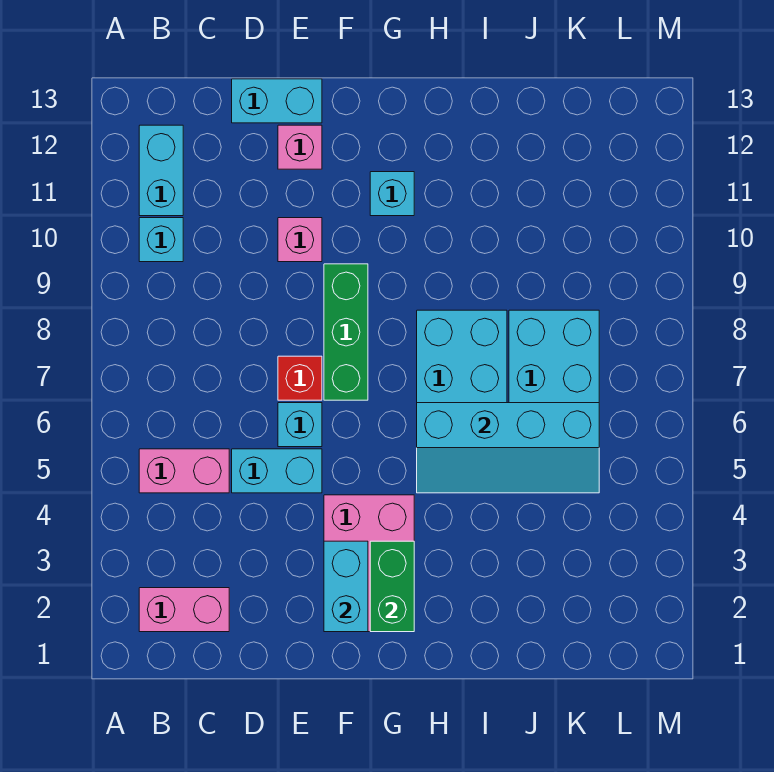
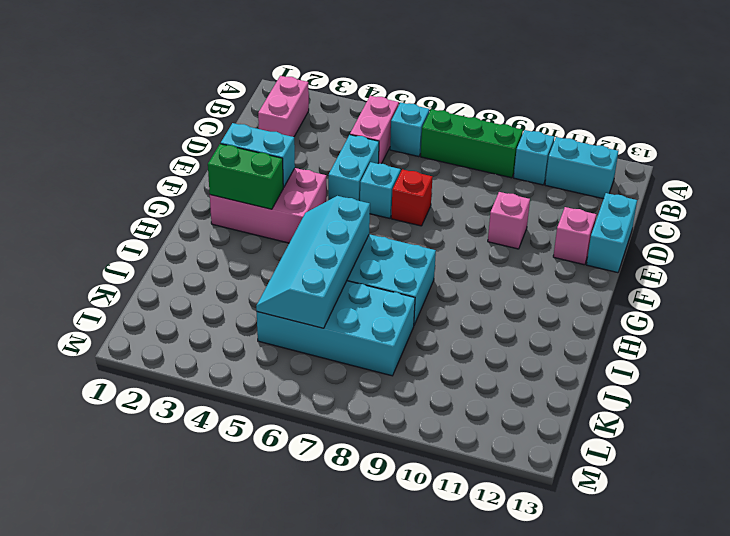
green brick F7:F9 level 1 -> green brick B7:B9 level 1
cyan brick G11 level 1 -> cyan brick B6 level 1

